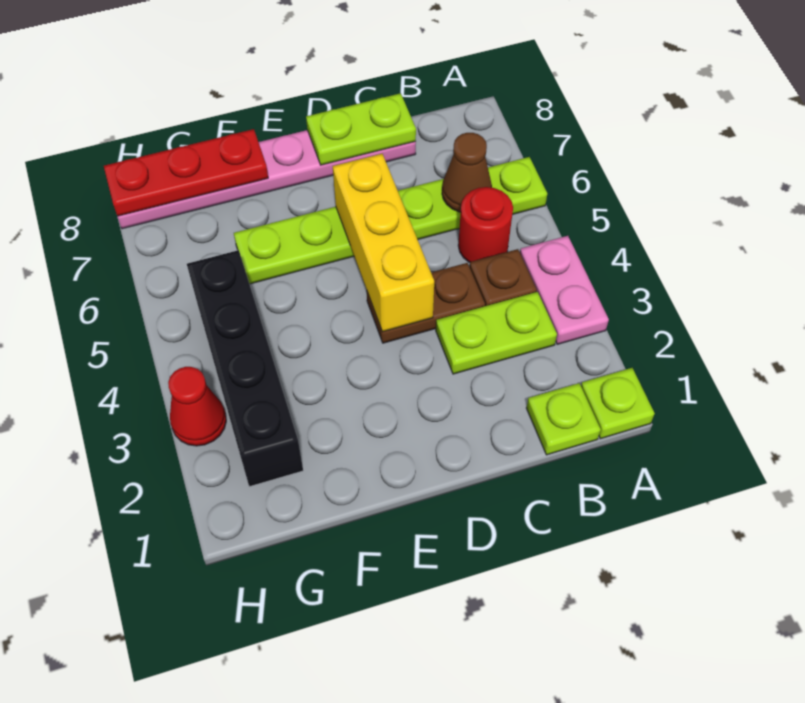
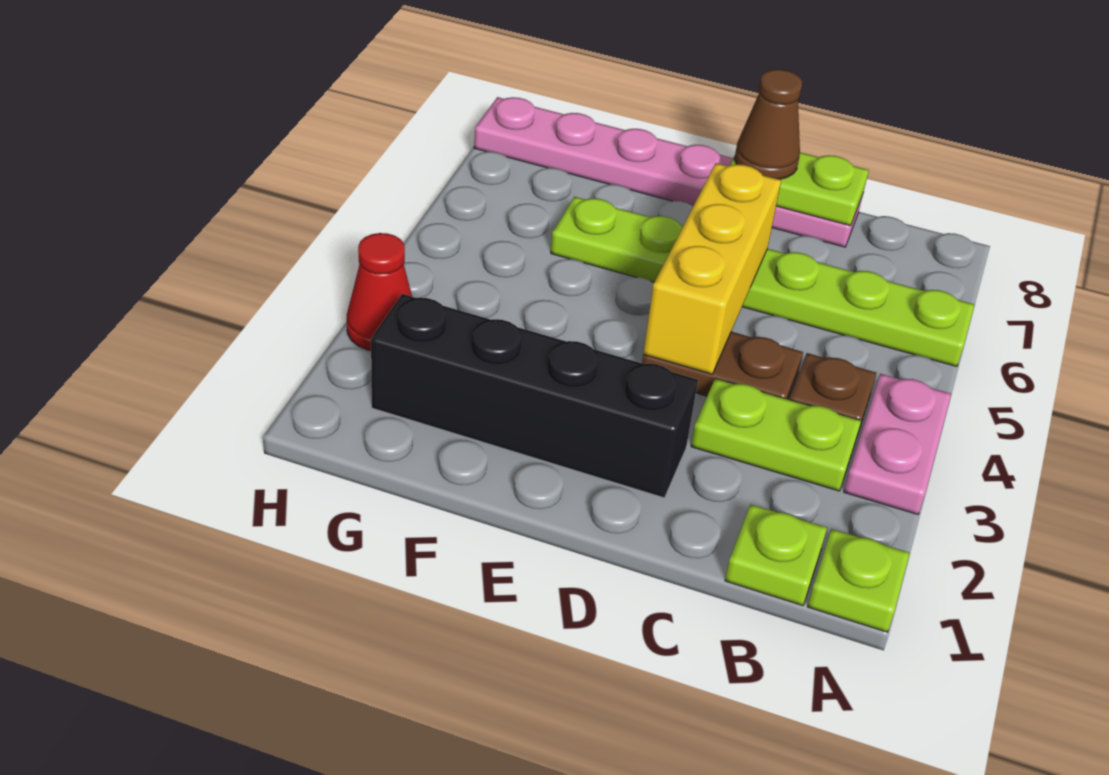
red round brick B5 level 1 -> none
brown cone B6 level 2 -> brown cone D8 level 3
red plate F8:H8 level 2 -> none
black brick G2:G5 level 1 -> black brick D2:G2 level 1

